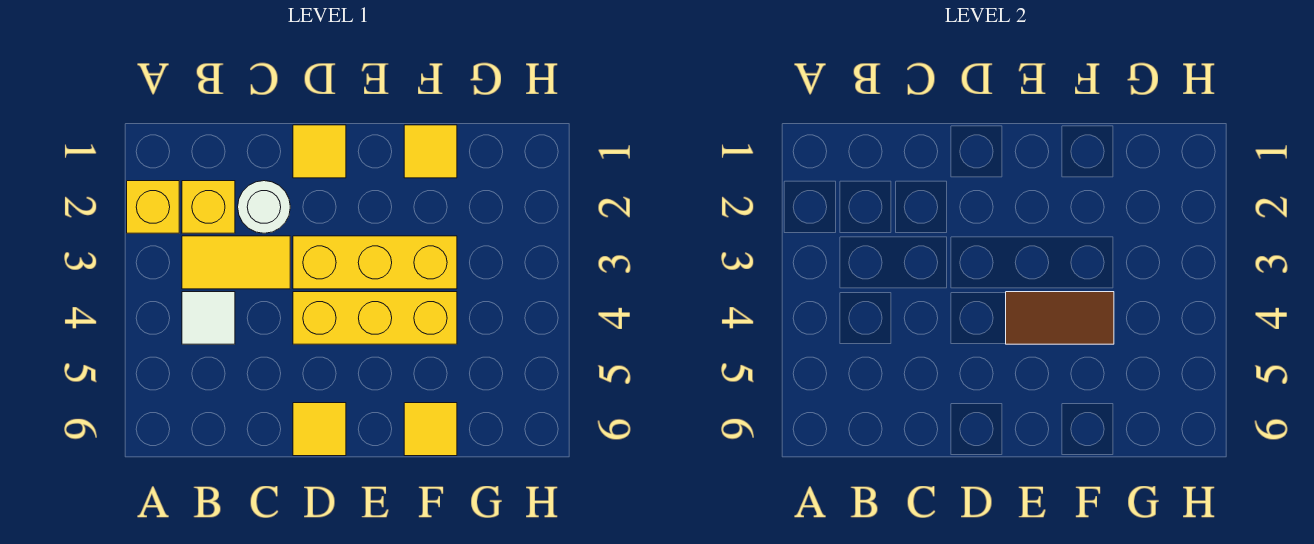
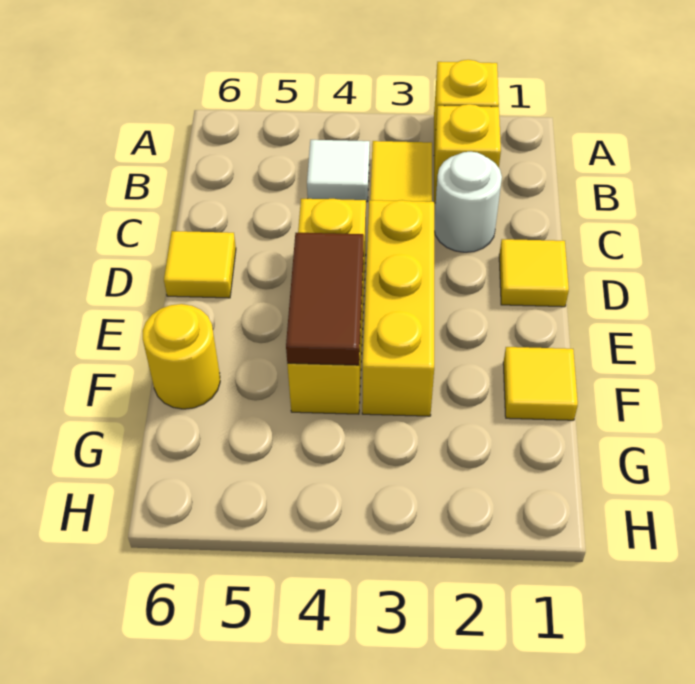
yellow tile F6 level 1 -> yellow round brick F6 level 1

